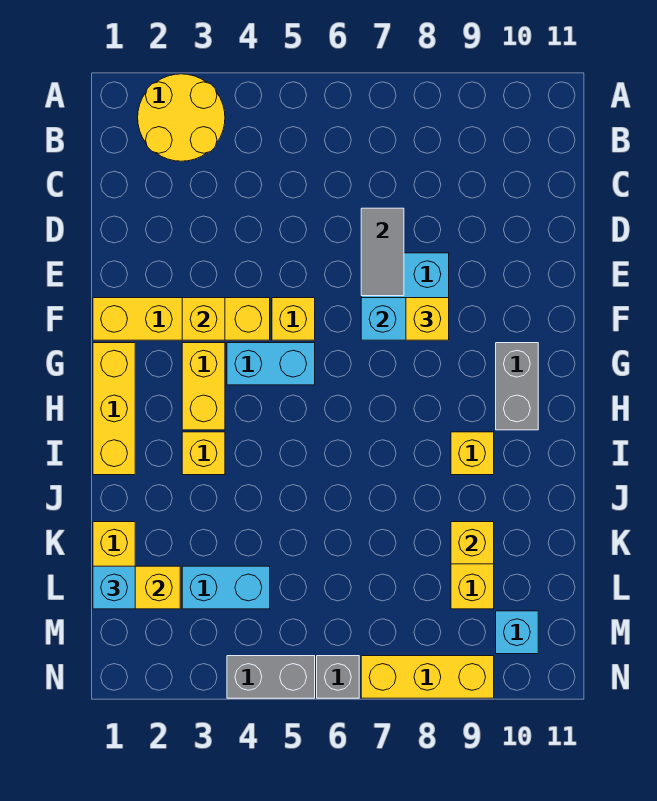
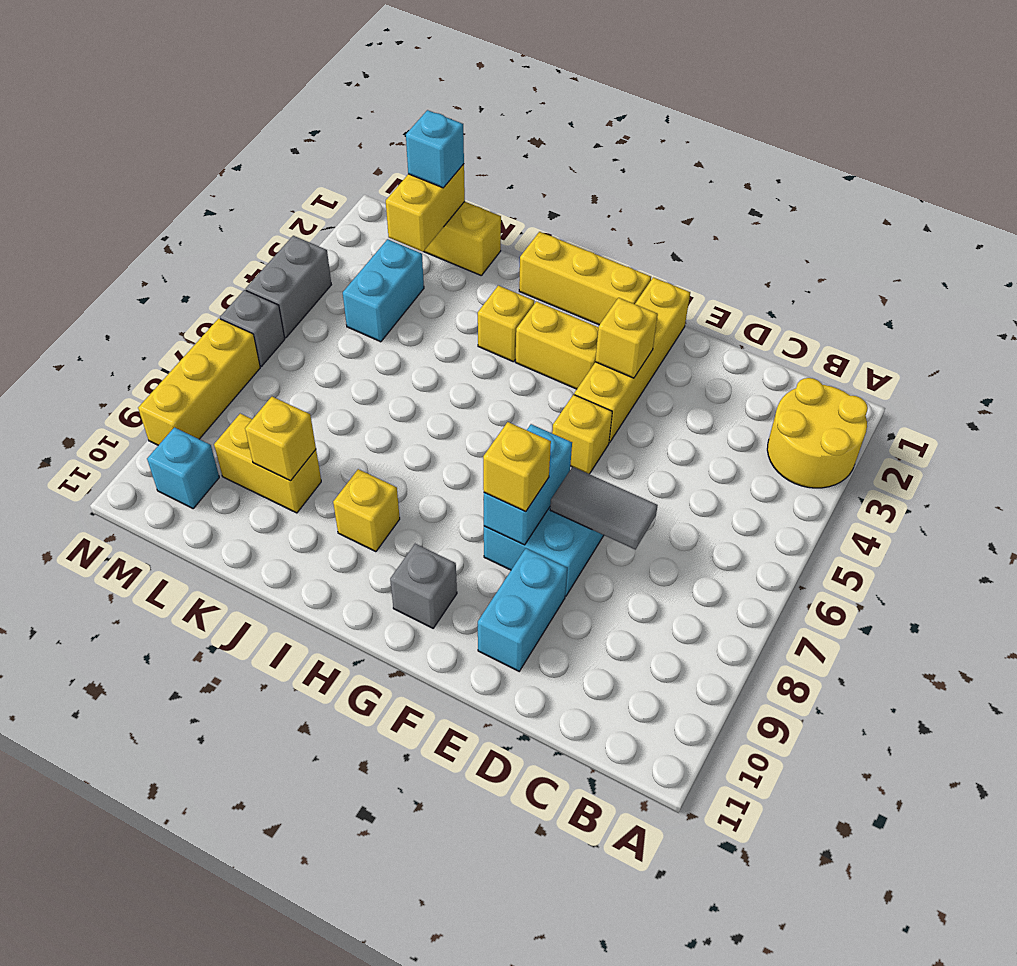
cyan brick G4:G5 level 1 -> cyan brick E9:E10 level 1
grey brick G10:H10 level 1 -> grey brick G10 level 1

